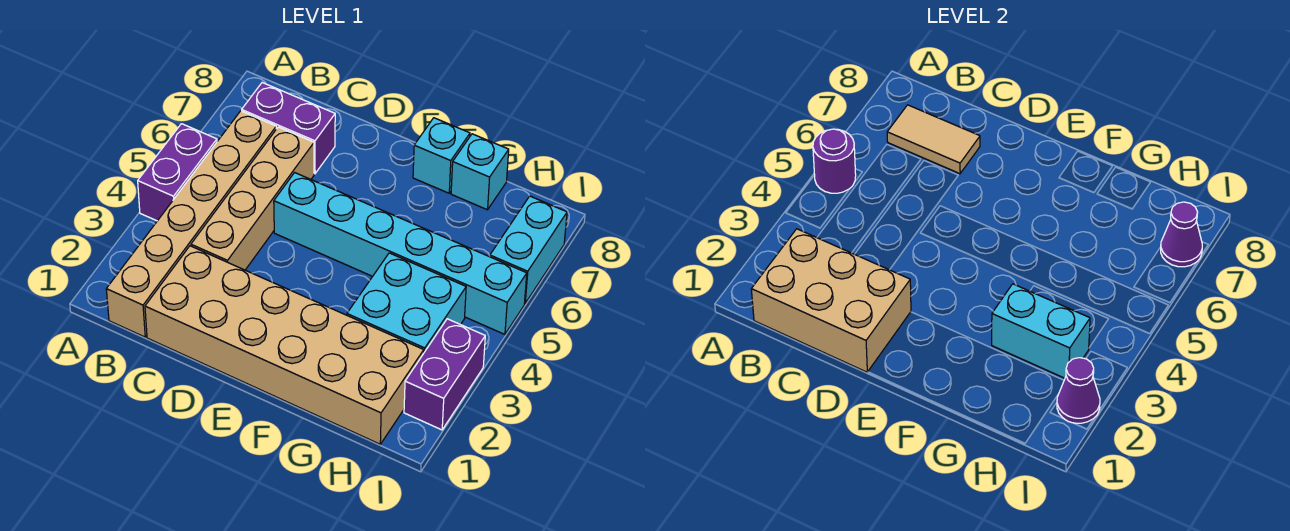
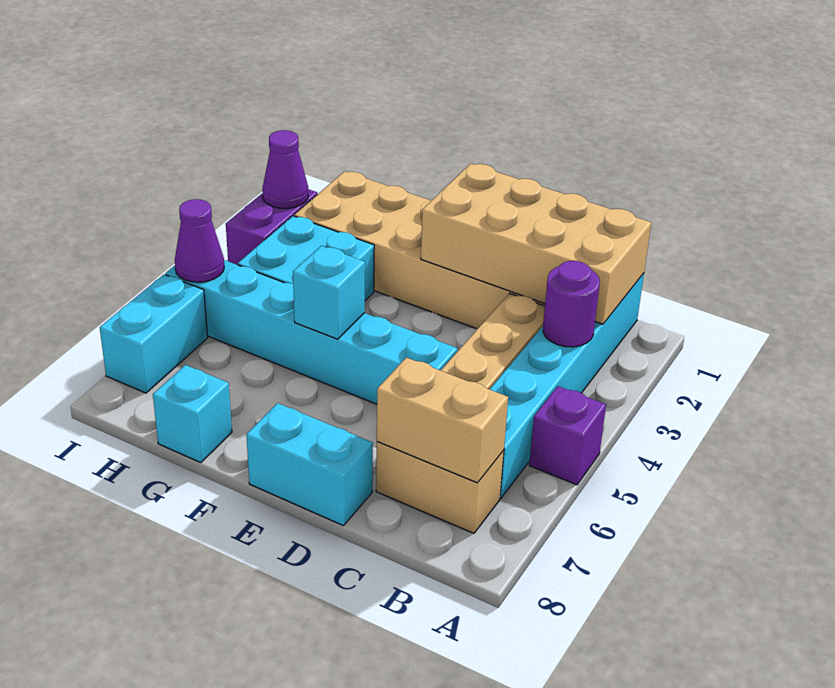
purple brick A4:A5 level 1 -> purple brick A5 level 1
purple round brick A5 level 2 -> purple round brick B3 level 2
tan brick B1:B6 level 1 -> cyan brick B1:B6 level 1
tan brick B1:D2 level 2 -> tan brick B1:E2 level 2
purple brick B7:C7 level 1 -> tan brick B7:C7 level 1
tan tile B7:C7 level 2 -> tan brick B7:C7 level 2
cyan brick F8 level 1 -> cyan brick F5 level 2
cyan brick G3:H3 level 2 -> cyan brick D8:E8 level 1
purple cone I7 level 2 -> purple cone I5 level 2

